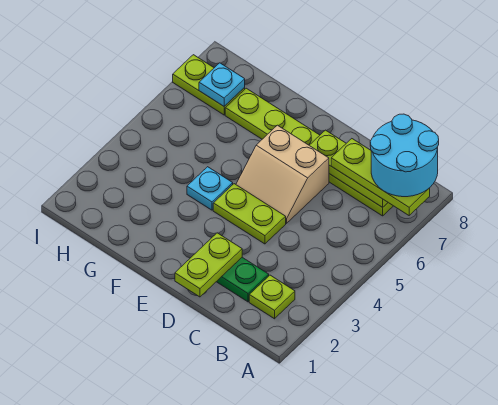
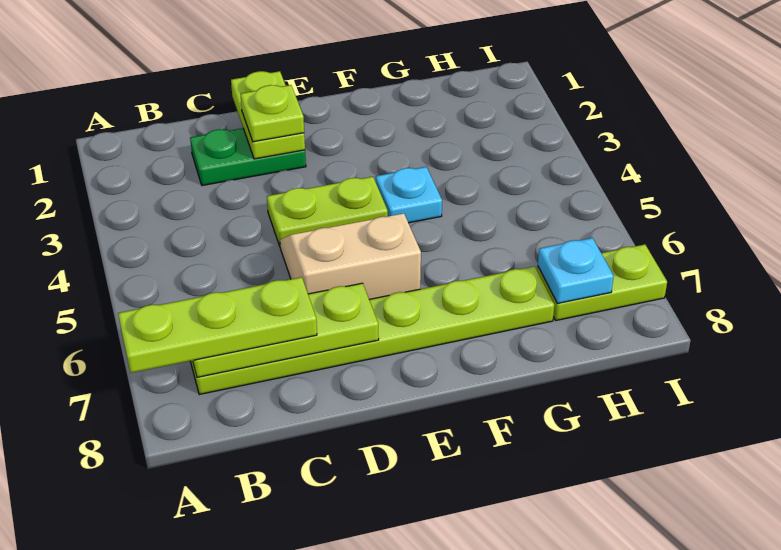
cyan round brick A7:B8 level 4 -> none
lime plate B2 level 1 -> lime plate D2 level 3

